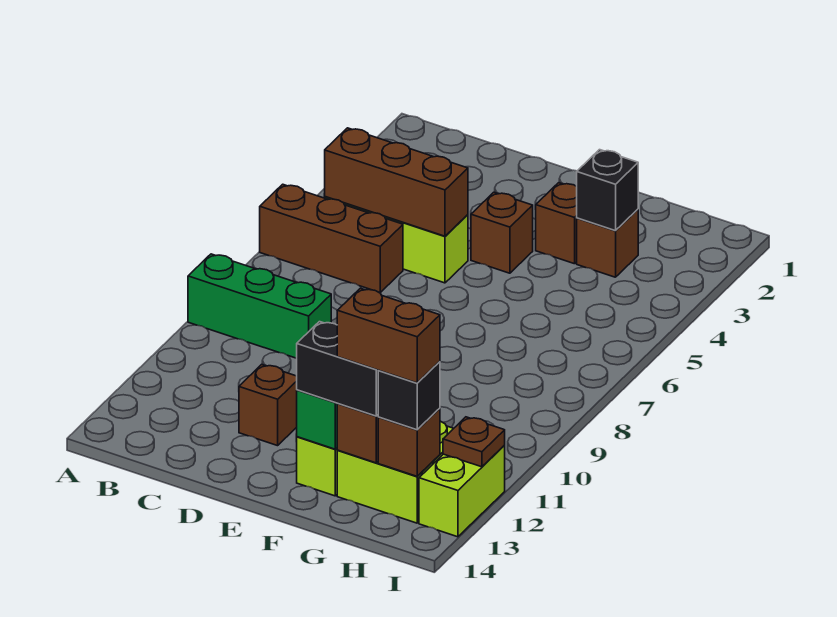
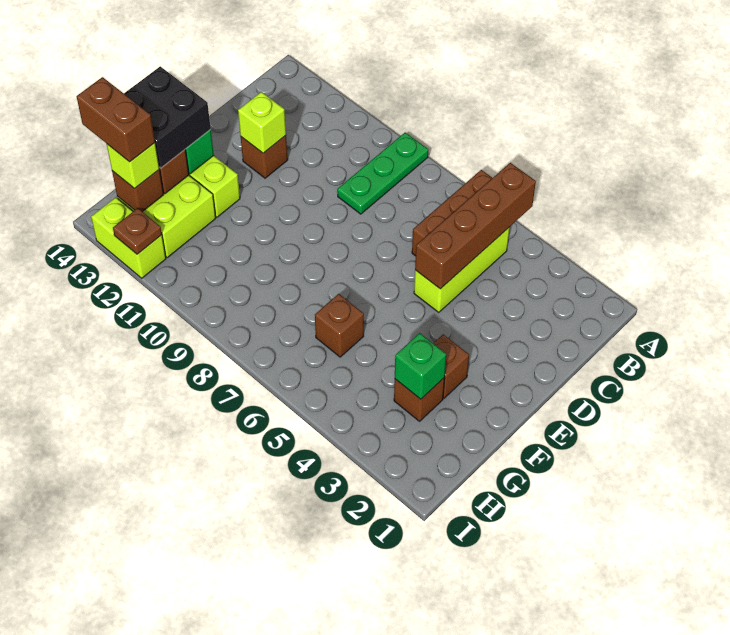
green brick A9:C9 level 1 -> green plate A9:C9 level 1
brown brick B5:D5 level 2 -> brown brick A5:D5 level 2
none -> lime brick D12 level 2
brown brick E4 level 1 -> brown brick G6 level 1
black brick F13:G13 level 3 -> black brick F13:G14 level 3
black brick G3 level 2 -> green brick G3 level 2
brown brick G13:H13 level 4 -> brown brick H13:H14 level 4
black brick H13 level 3 -> lime brick H13 level 3

